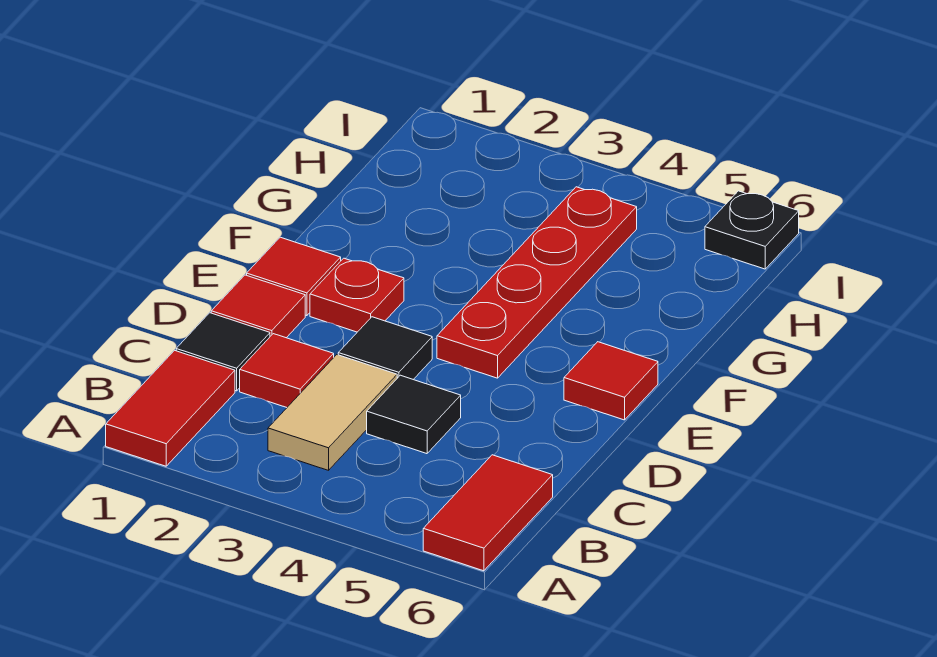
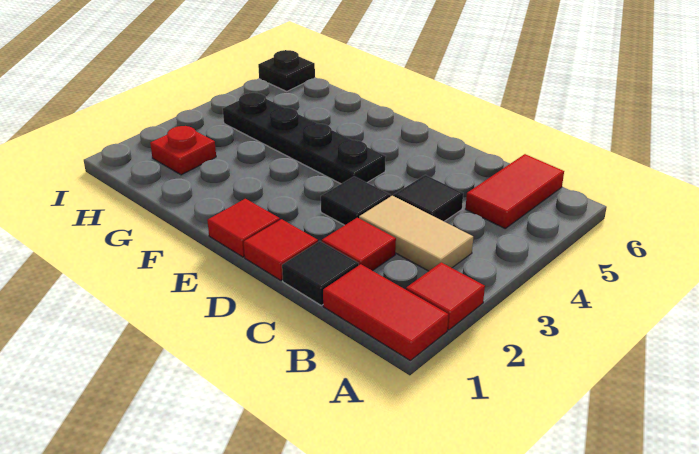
red tile A6:B6 level 1 -> red tile B5:B6 level 1
red plate E2 level 1 -> red plate H2 level 1
red plate E4:H4 level 1 -> black plate E4:H4 level 1
red tile E6 level 1 -> red tile A2 level 1

